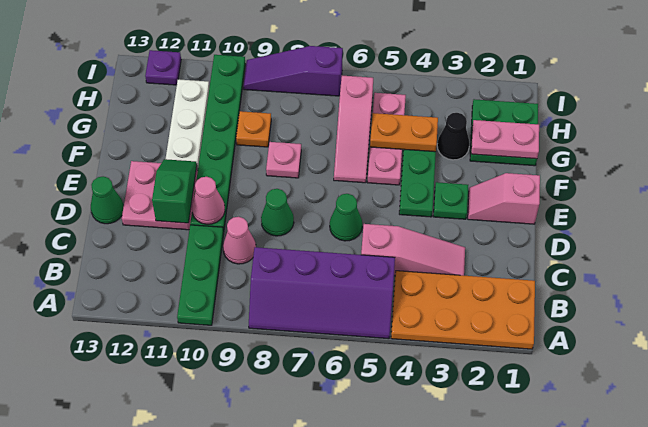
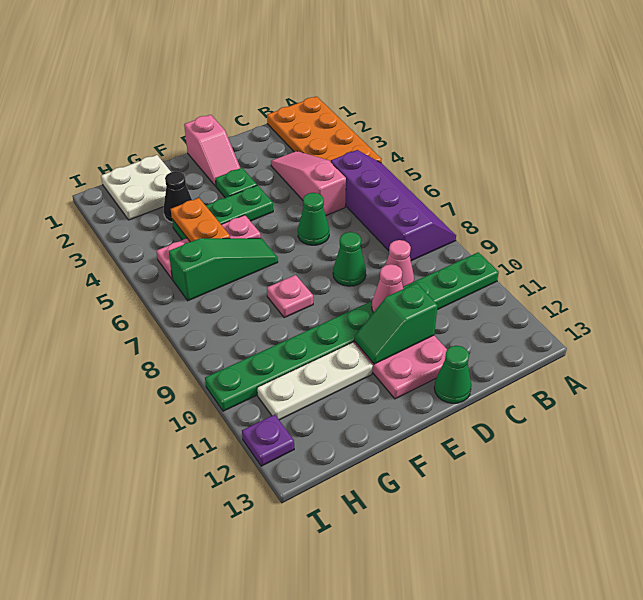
pink slope F6:H6 level 1 top H -> green slope F6:H6 level 1 top H
green plate G1:H2 level 1 -> white plate G1:H2 level 1
pink plate G1:G2 level 2 -> none
orange plate G9 level 1 -> none
purple slope I7:I9 level 1 top 7 -> none

